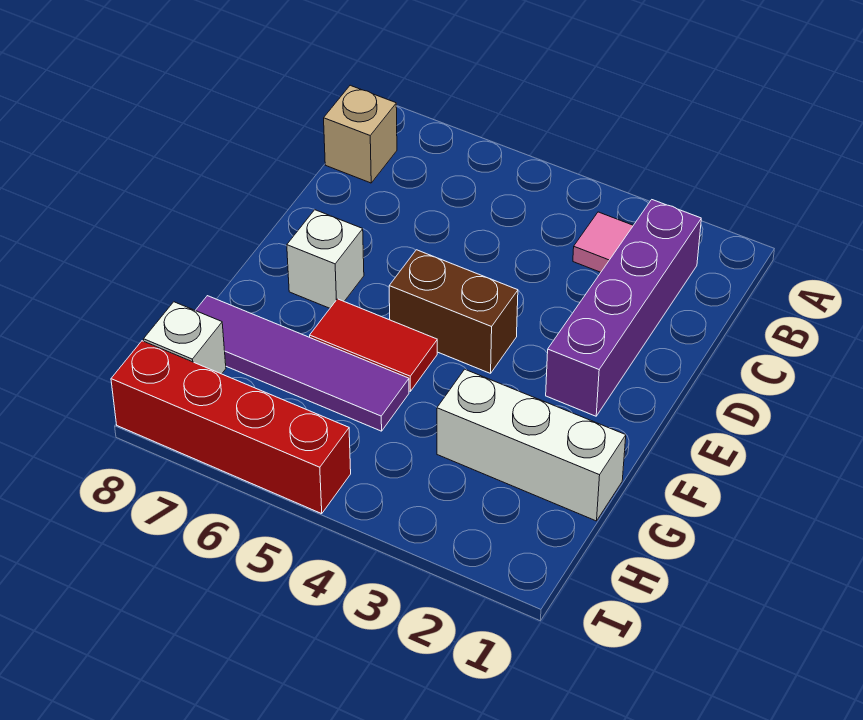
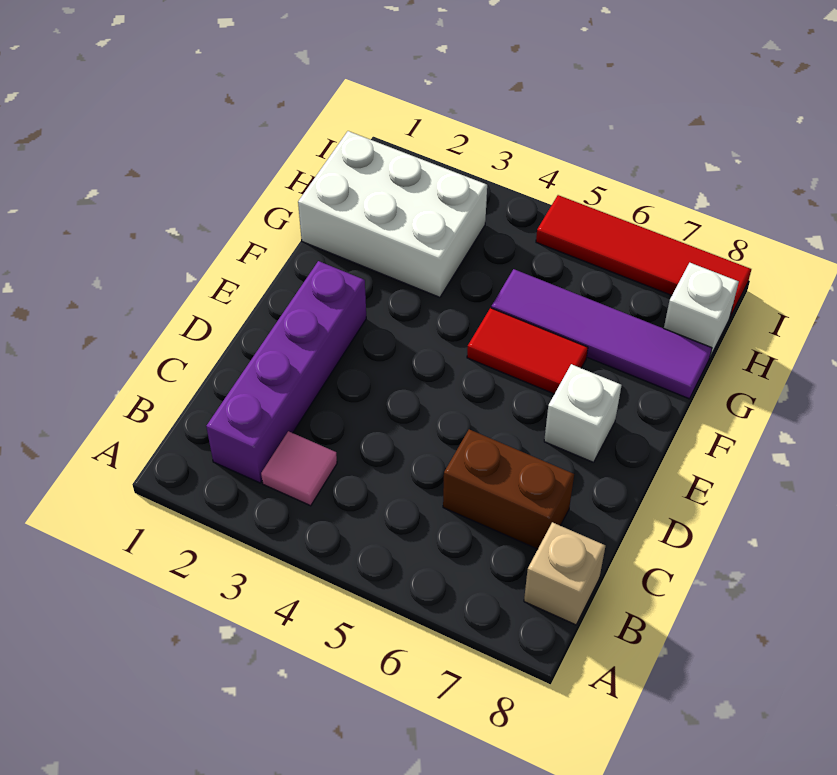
brown brick E4:E5 level 1 -> brown brick C6:C7 level 1
white brick G1:G3 level 1 -> white brick G1:H3 level 1
red brick I5:I8 level 1 -> red tile I5:I8 level 1

